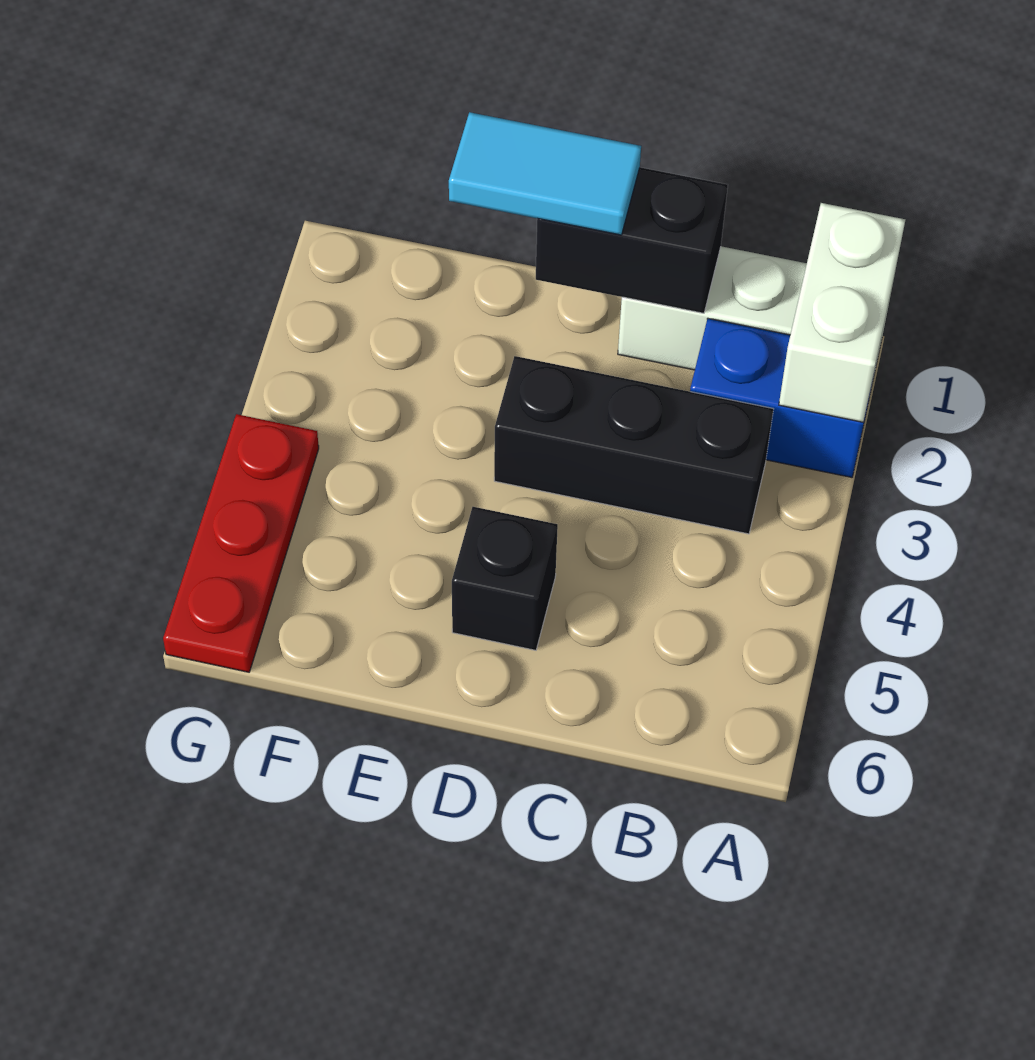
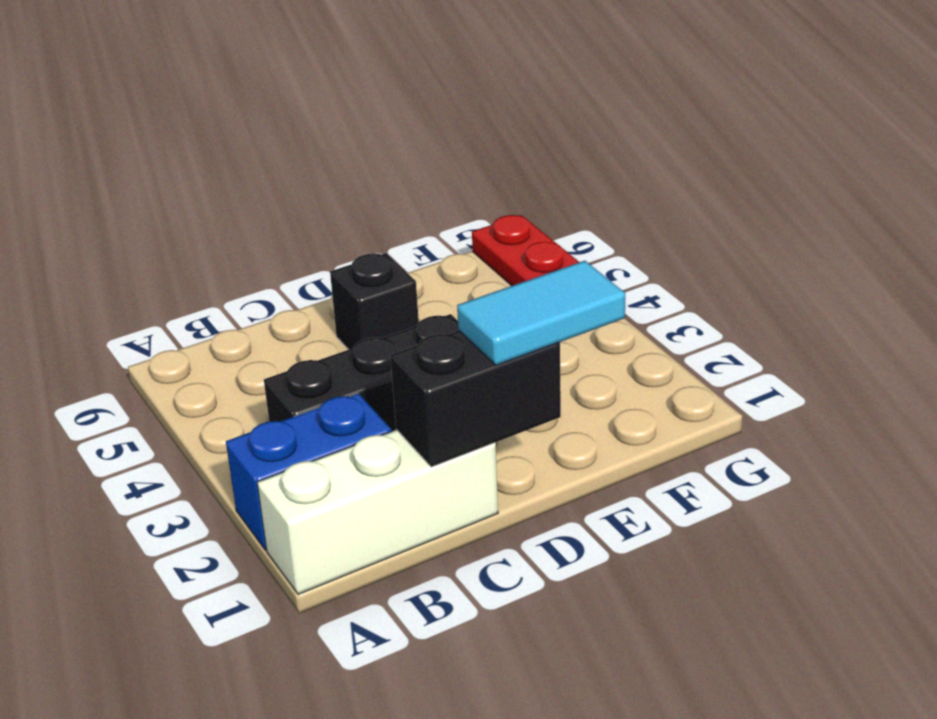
white brick A1:A2 level 2 -> none

